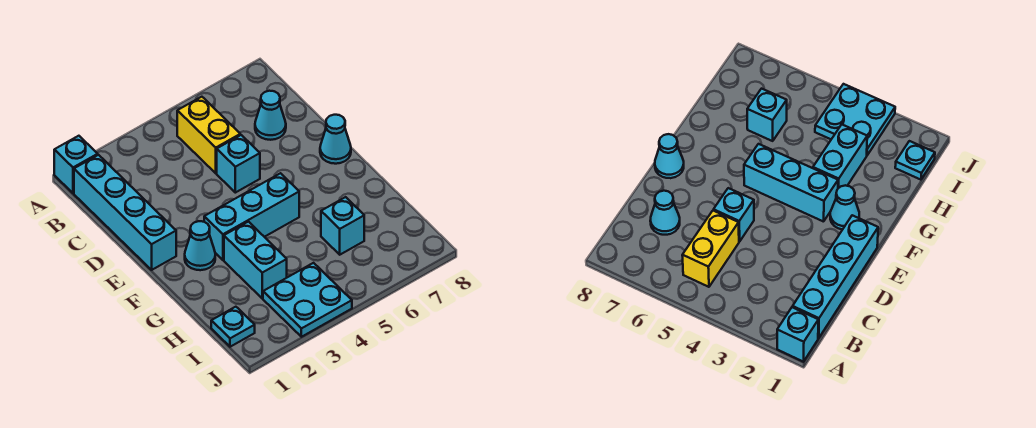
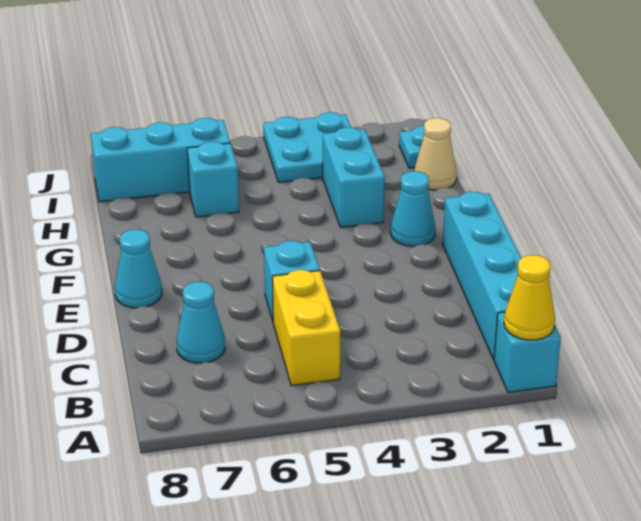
none -> yellow cone A1 level 2
cyan brick F3:F5 level 1 -> cyan brick I6:I8 level 1
none -> tan cone H1 level 1

